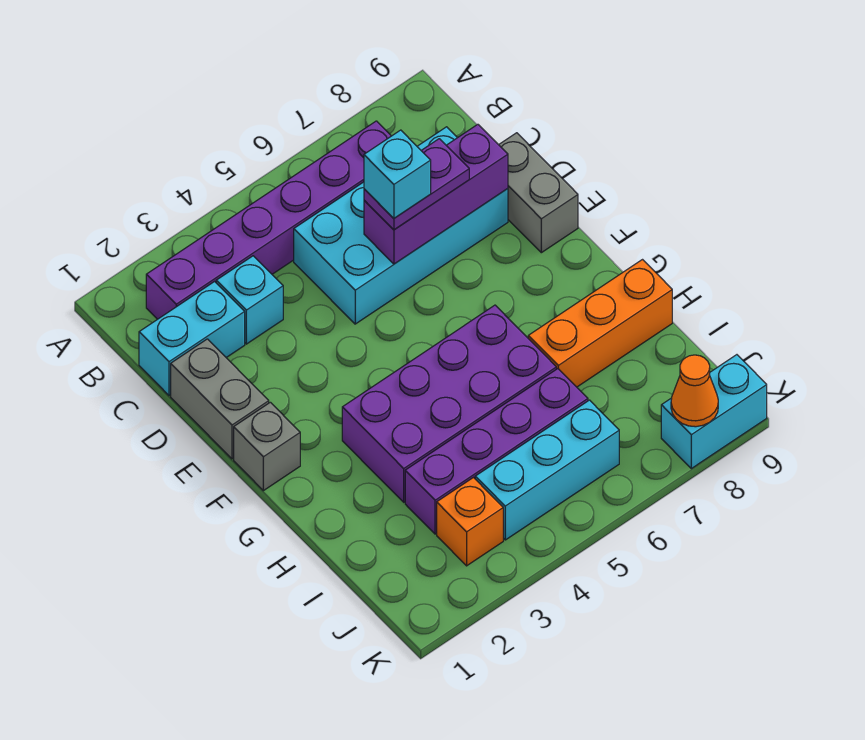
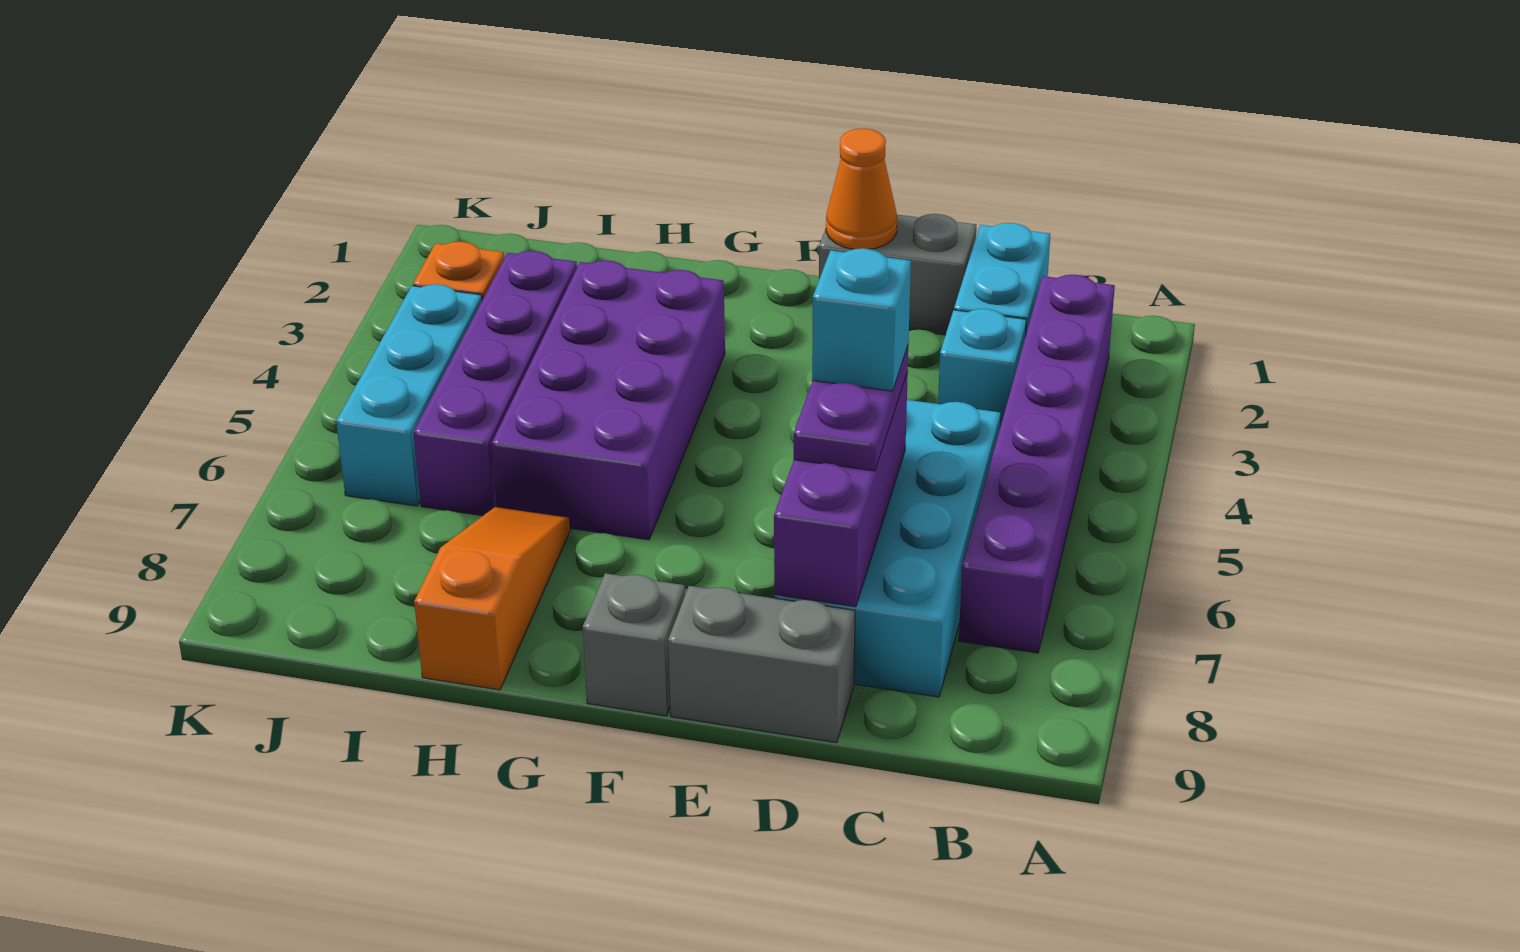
grey brick F1 level 1 -> grey brick F9 level 1
orange brick H7:H9 level 1 -> orange slope H7:H9 level 1 top 9
cyan brick K8:K9 level 1 -> none
orange cone K8 level 2 -> orange cone E1 level 2

